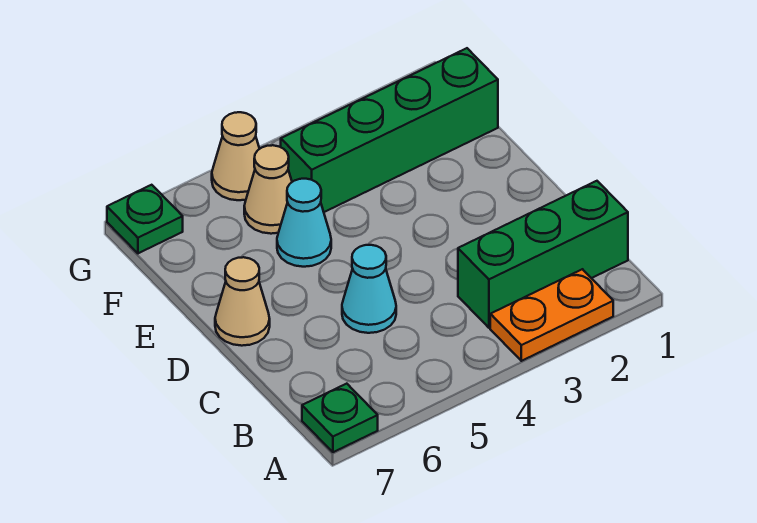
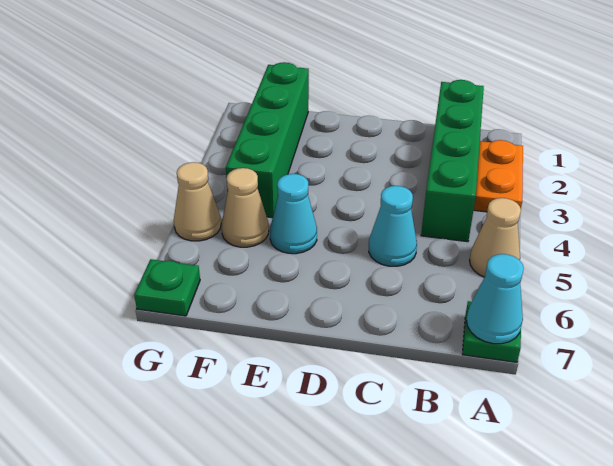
none -> cyan cone A7 level 2
green brick B1:B3 level 1 -> green brick B1:B4 level 1
tan cone D7 level 1 -> tan cone A5 level 1

